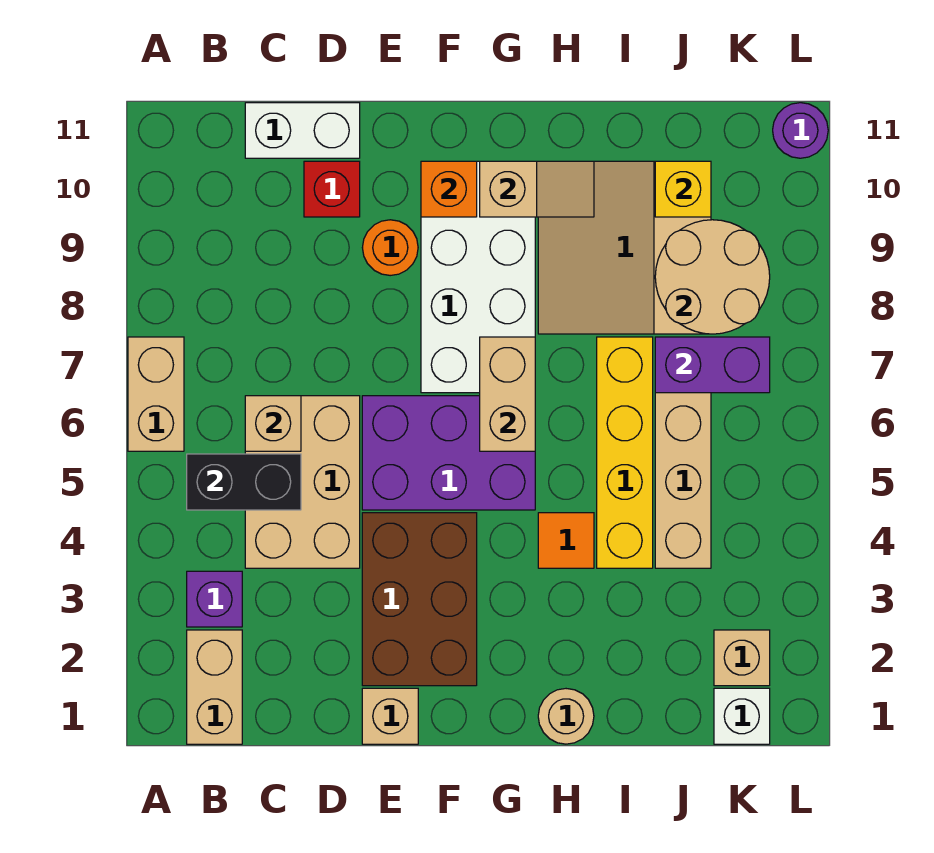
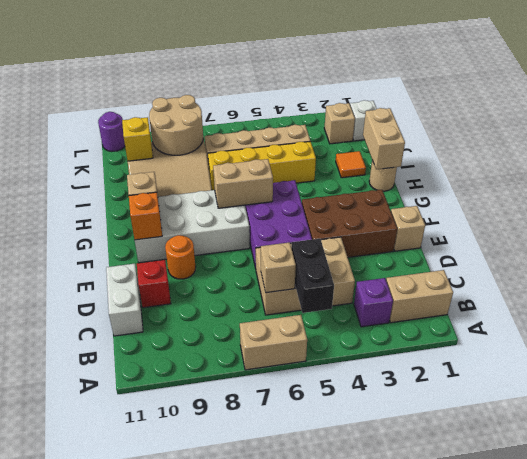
none -> tan brick H1:I1 level 2
orange tile H4 level 1 -> orange tile I2 level 1
purple brick J7:K7 level 2 -> none

